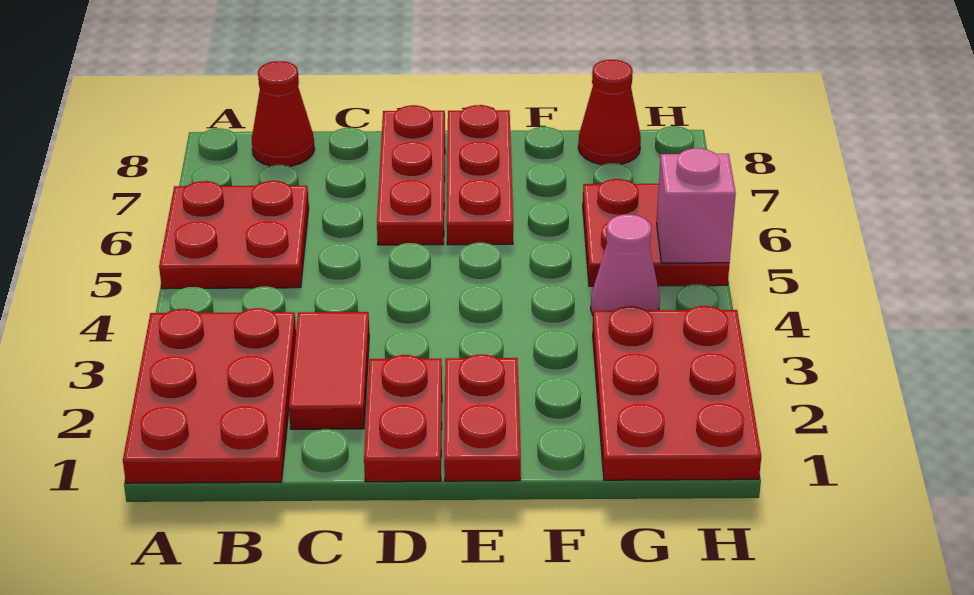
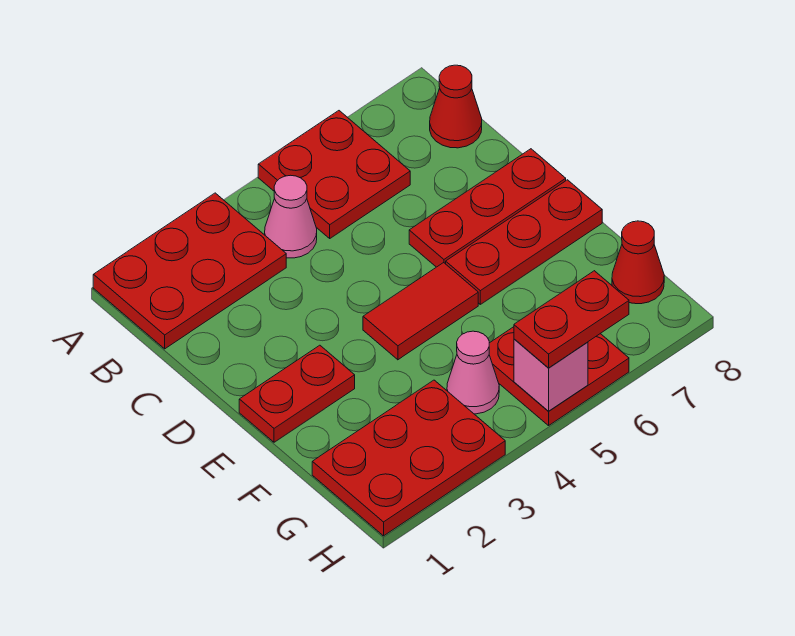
none -> pink cone B4 level 1
red tile C2:C3 level 1 -> red tile E4:E5 level 1
red plate D1:D2 level 1 -> red plate H5:H6 level 3

